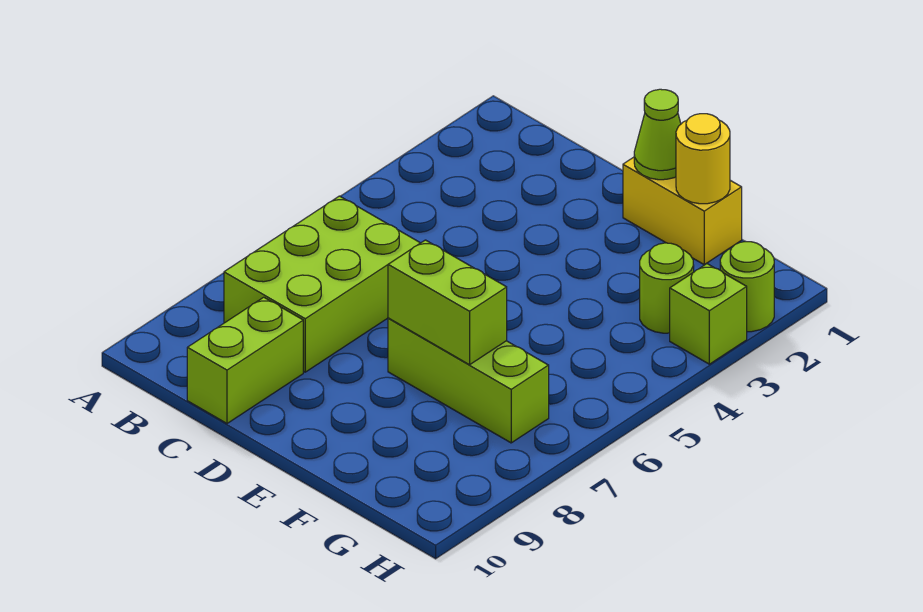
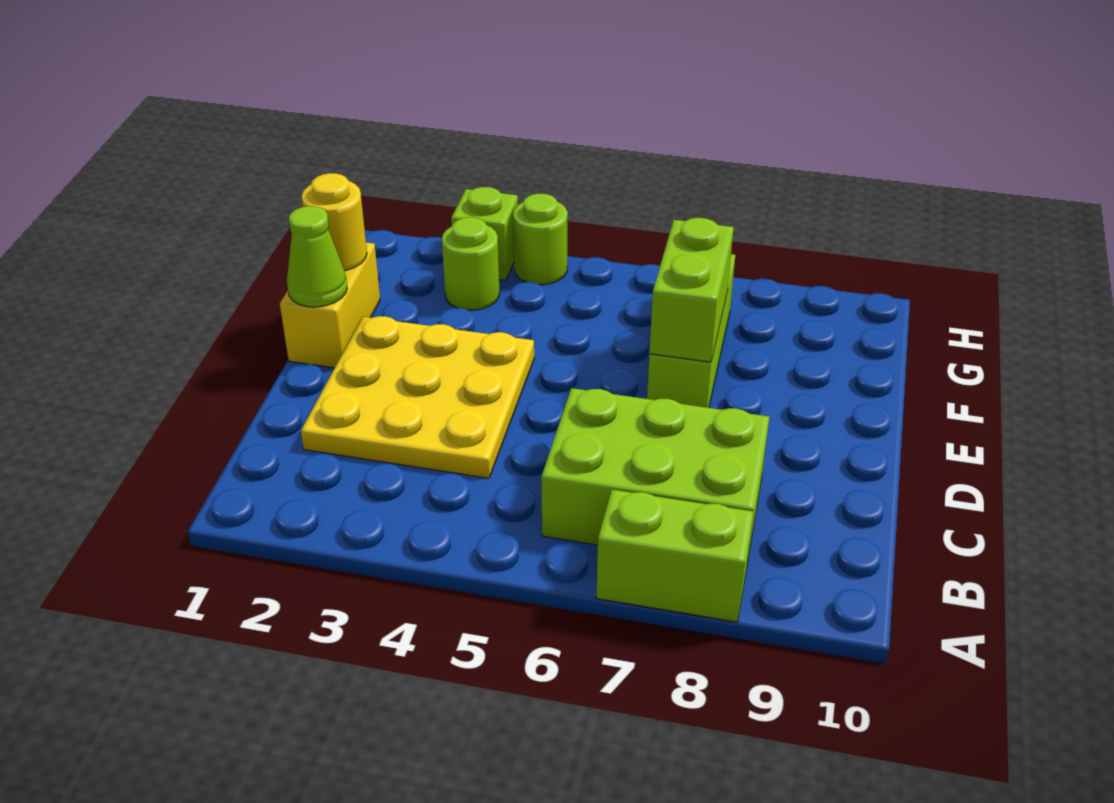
none -> yellow plate C2:E4 level 1
lime brick C9:C10 level 1 -> lime brick A7:A8 level 1
lime round brick H2 level 1 -> lime round brick H4 level 1

